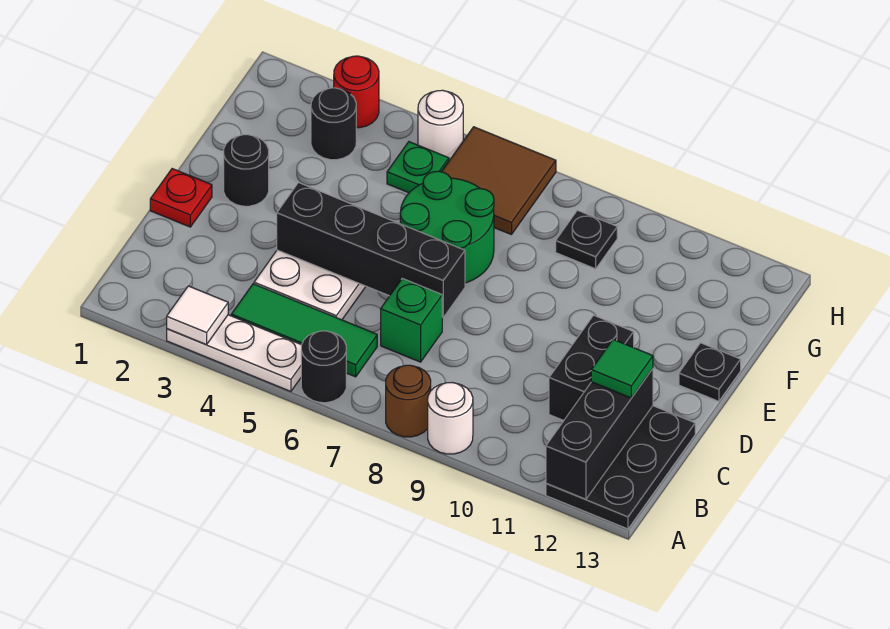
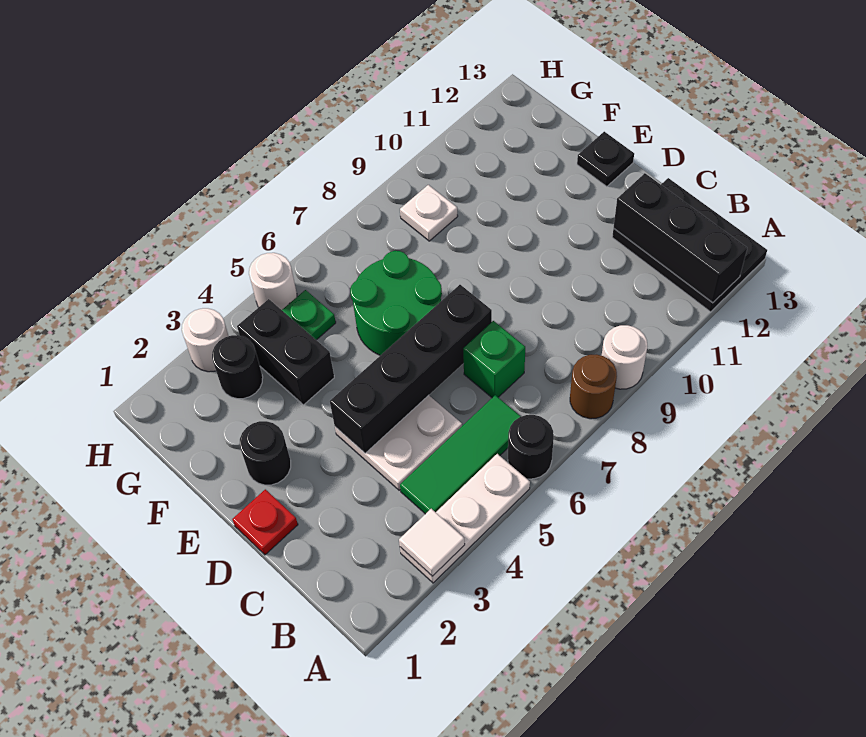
black brick C11:D11 level 1 -> black brick F4:G4 level 1
green tile C12 level 3 -> none
brown tile G6:H7 level 1 -> none
black plate G9 level 1 -> white plate G9 level 1
red round brick H3 level 1 -> white round brick H3 level 1

